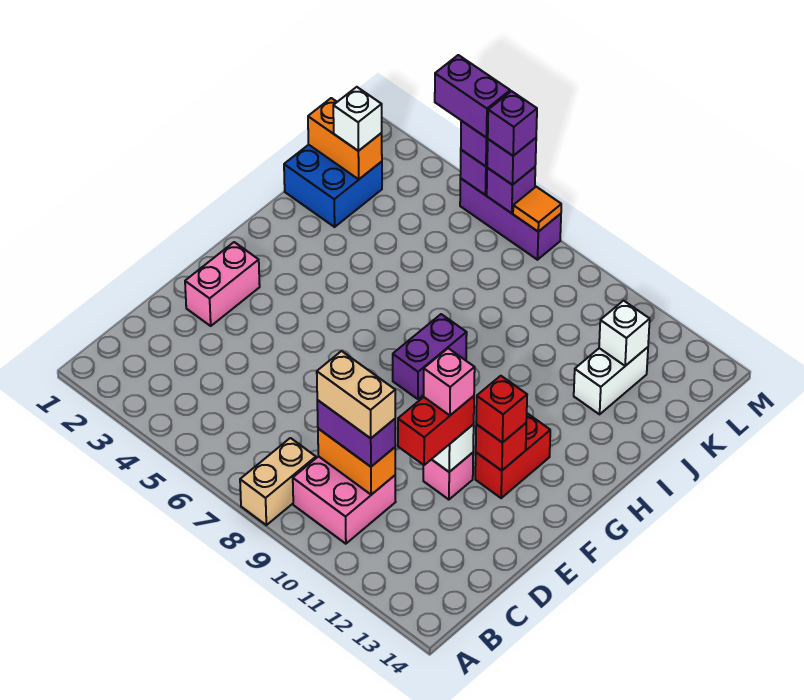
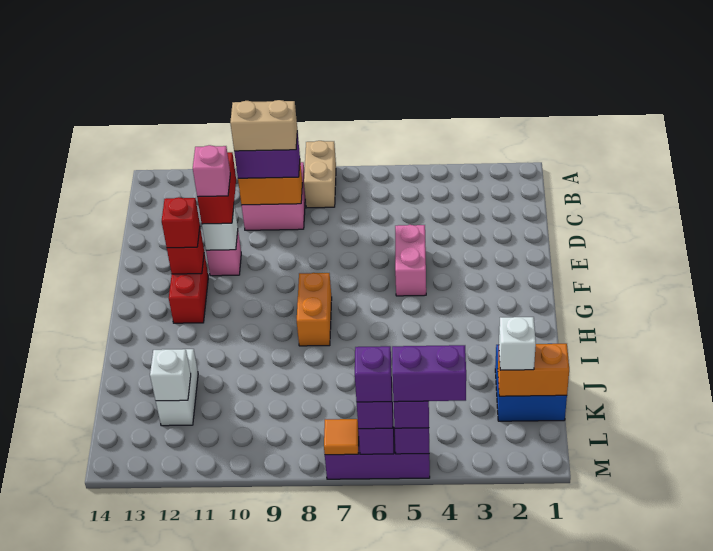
pink brick E2:F2 level 1 -> pink brick E5:F5 level 1
purple brick G8:H8 level 1 -> orange brick G8:H8 level 1

